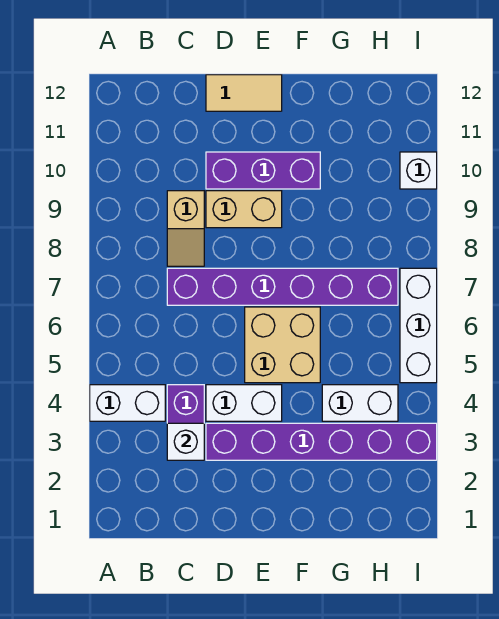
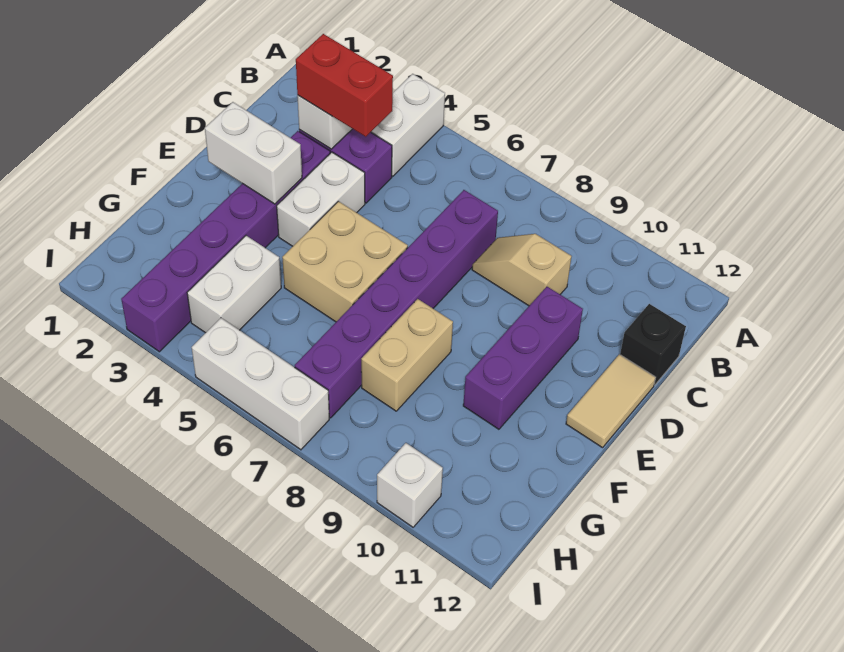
none -> red brick C3:C4 level 3
none -> black brick C12 level 1
tan brick D9:E9 level 1 -> tan brick F8:G8 level 1
none -> white brick E2:E3 level 2

